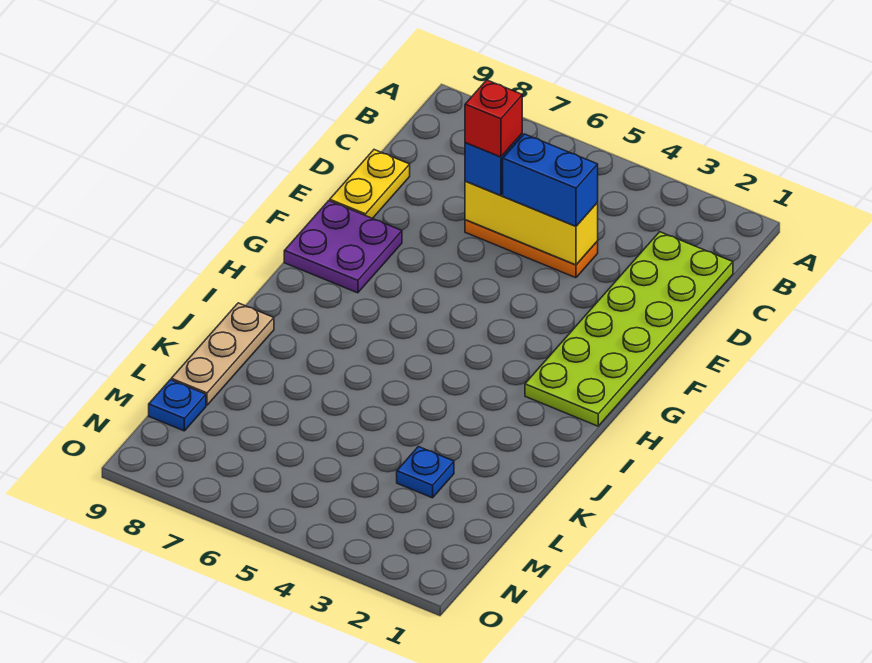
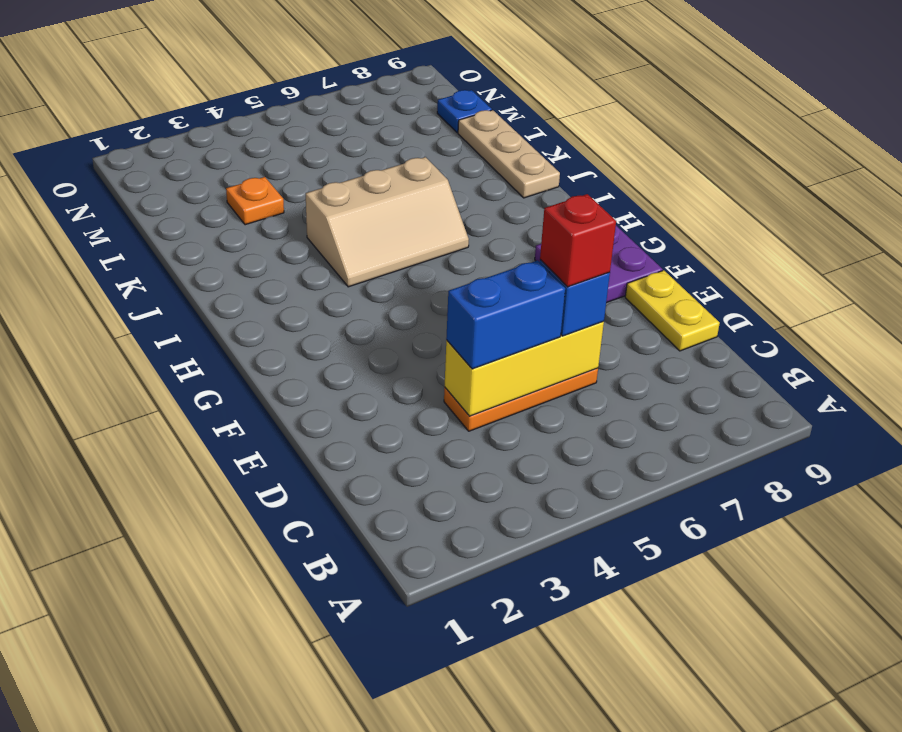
lime plate C1:H2 level 1 -> none
none -> tan slope I4:J6 level 1 top J
blue plate L3 level 1 -> orange plate L3 level 1

